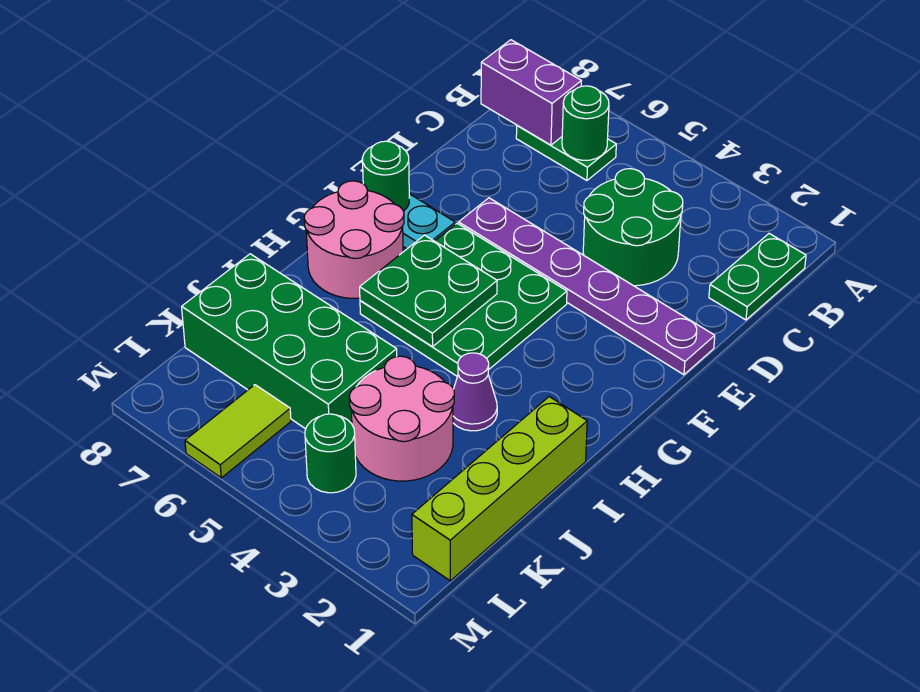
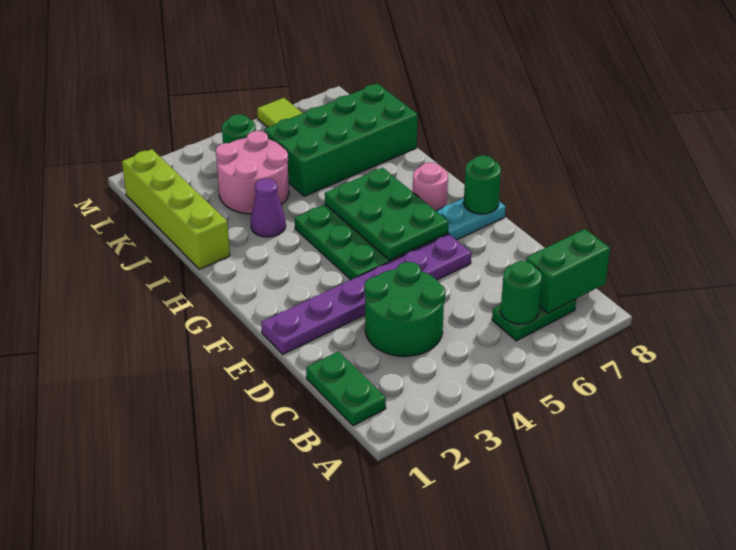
purple brick B7:B8 level 2 -> green brick B7:B8 level 2
green plate G5:H6 level 2 -> green plate F5:H6 level 2
pink round brick G7:H8 level 1 -> pink round brick G7 level 1

